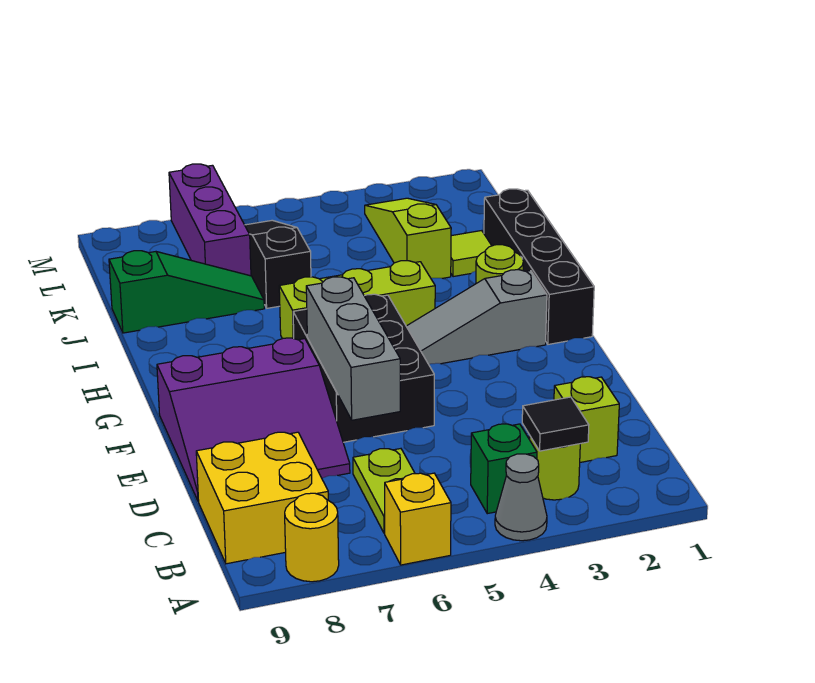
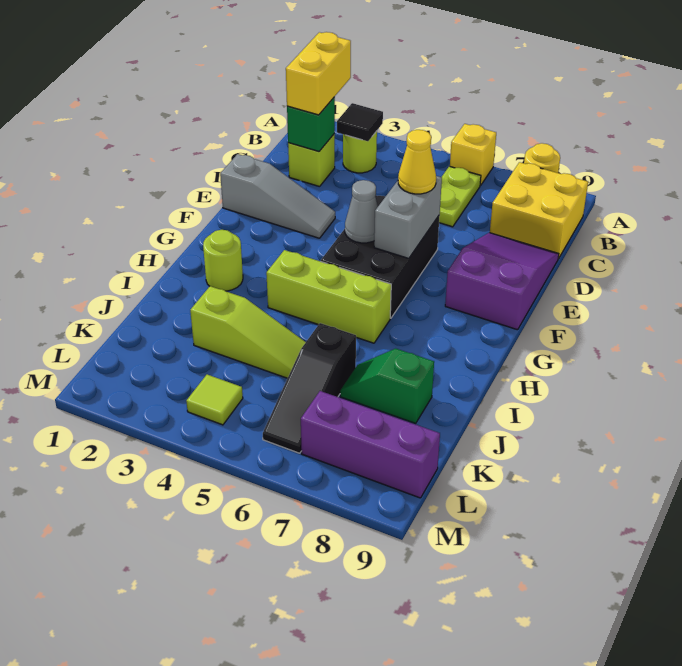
grey cone A4 level 1 -> grey cone F5 level 2
none -> yellow brick B2:C2 level 3
green brick B4 level 1 -> green brick C2 level 2
grey brick D6:F6 level 2 -> grey brick E6:F6 level 2
purple slope D7:F9 level 1 top F -> purple slope D8:F9 level 1 top F
none -> yellow cone E6 level 3
black brick G1:J1 level 1 -> none
grey slope G2:G4 level 1 top 2 -> grey slope E1:E3 level 1 top 1
lime tile J2 level 1 -> lime tile L4 level 1
lime slope J3:L3 level 1 top J -> lime slope J3:J5 level 1 top 3
green slope J7:J9 level 1 top 9 -> green slope J7:J8 level 1 top 8
purple brick K7:M7 level 1 -> purple brick L7:L9 level 1

